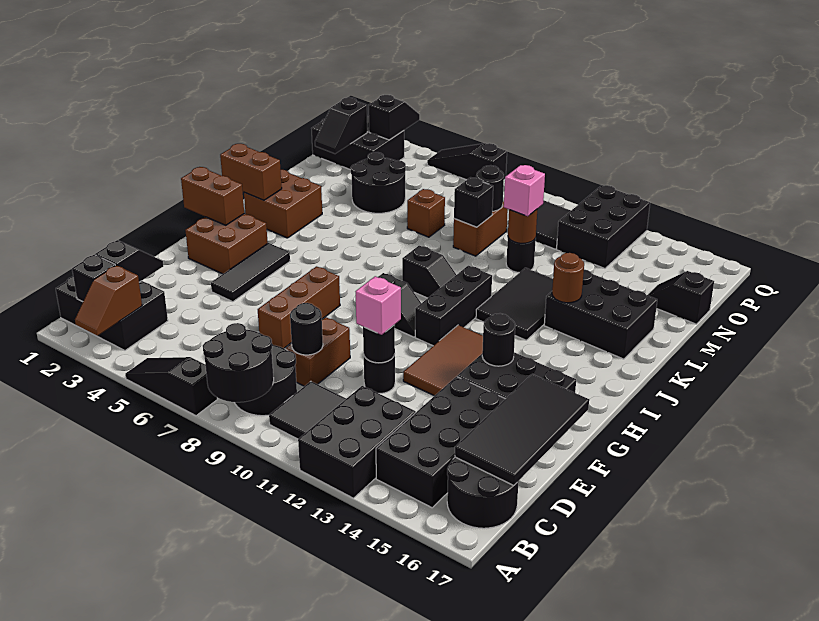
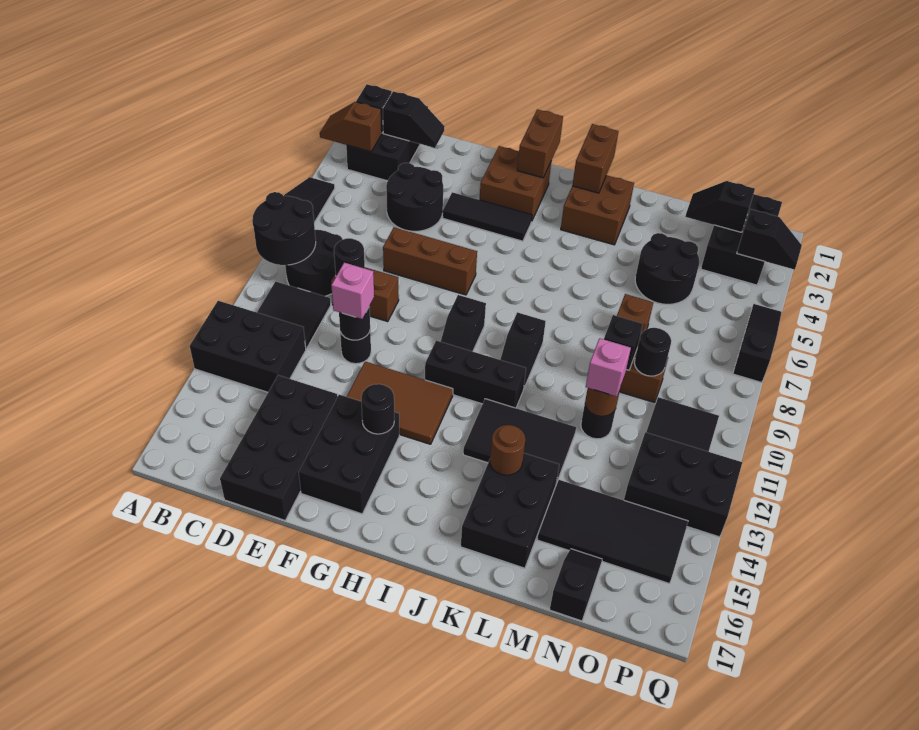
black brick B14:E15 level 1 -> black brick D14:E17 level 1
black round brick B16:C17 level 1 -> black round brick D4:E5 level 1
black tile C16:F17 level 2 -> black tile M14:P15 level 1

